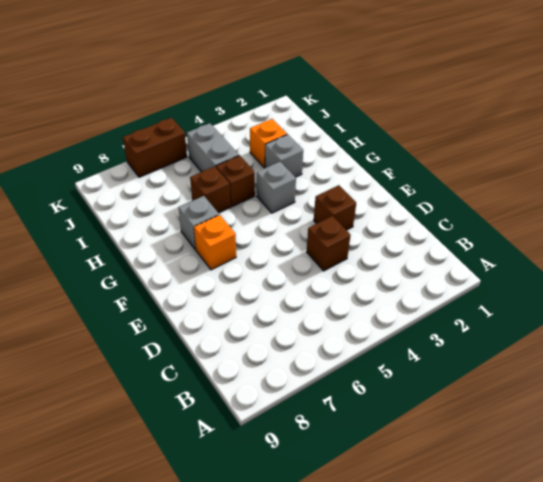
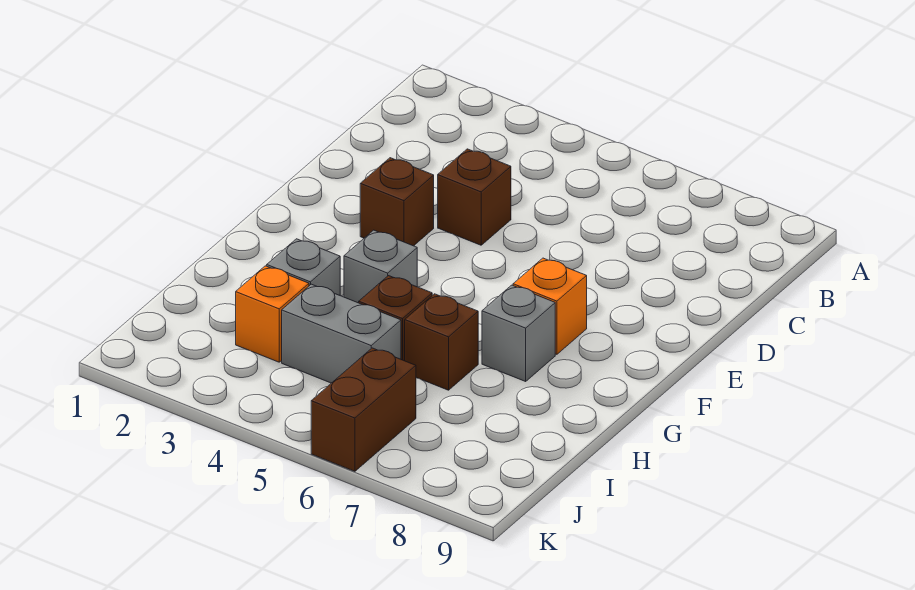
grey brick I5:J5 level 1 -> grey brick I4:I5 level 1
brown brick K6:K7 level 1 -> brown brick J6:K6 level 1

